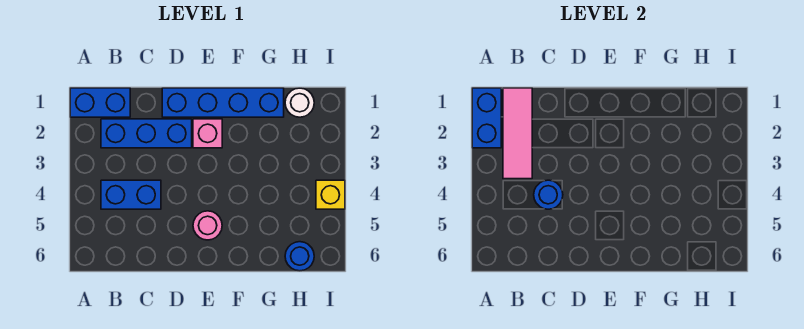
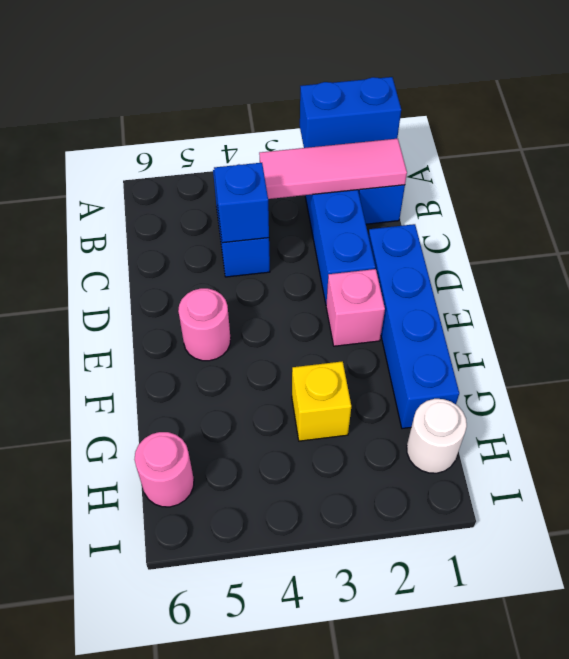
blue round brick C4 level 2 -> blue brick C4 level 2
blue round brick H6 level 1 -> pink round brick H6 level 1
yellow brick I4 level 1 -> yellow brick G3 level 1

